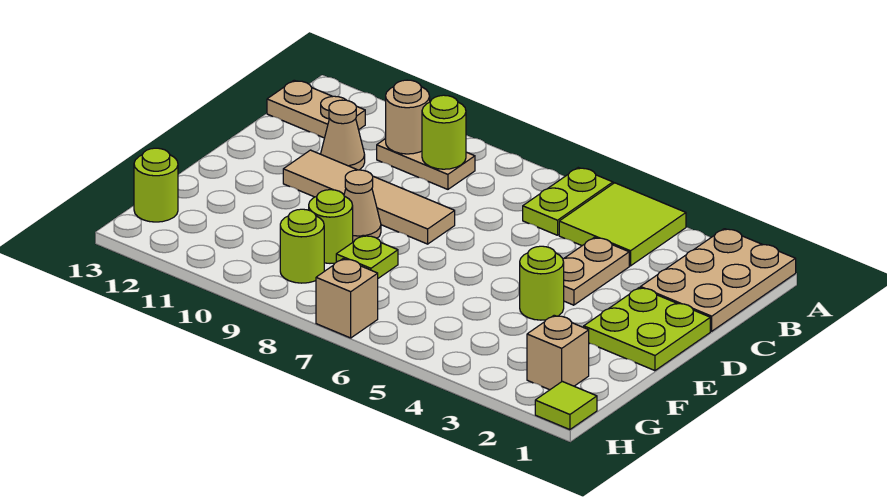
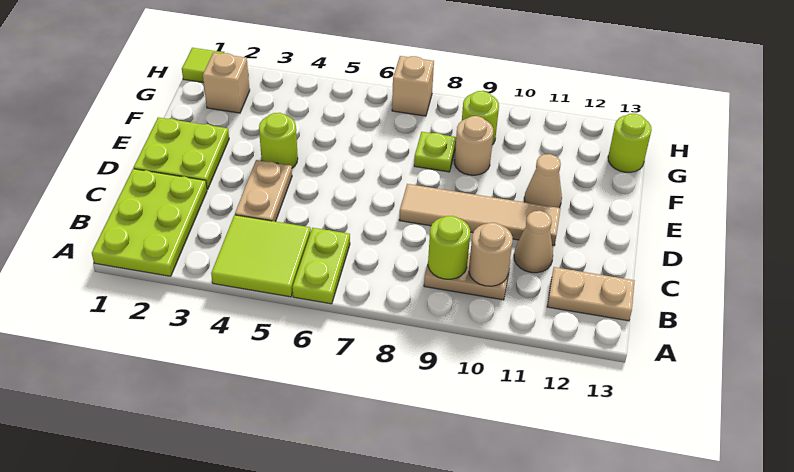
tan plate A1:C2 level 1 -> lime plate A1:C2 level 1
tan cone E9 level 1 -> tan cone E11 level 1
lime round brick F9 level 1 -> tan round brick F9 level 1

